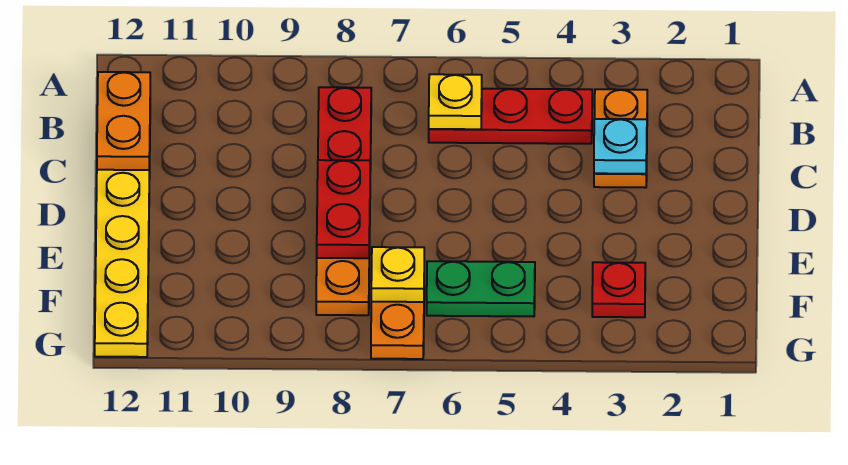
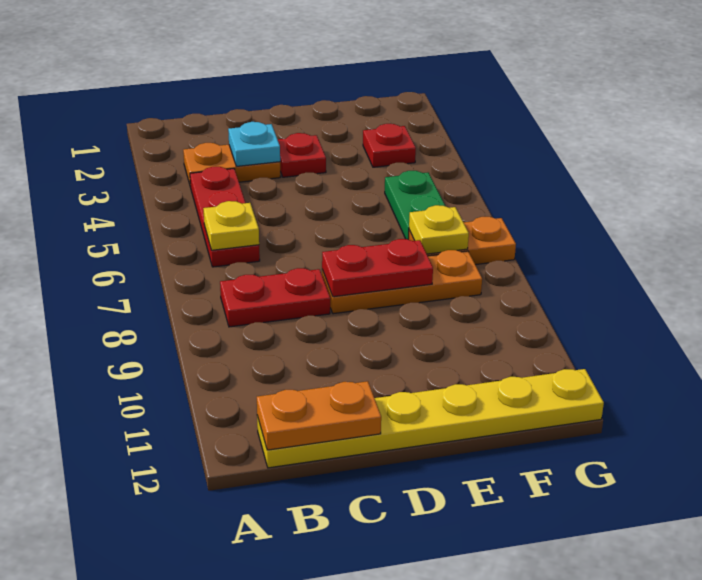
none -> red plate D3 level 1

